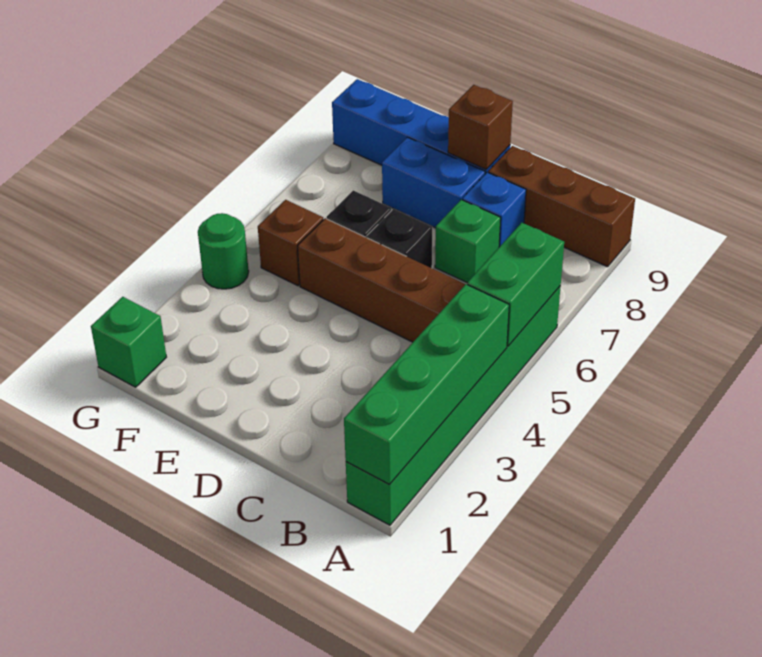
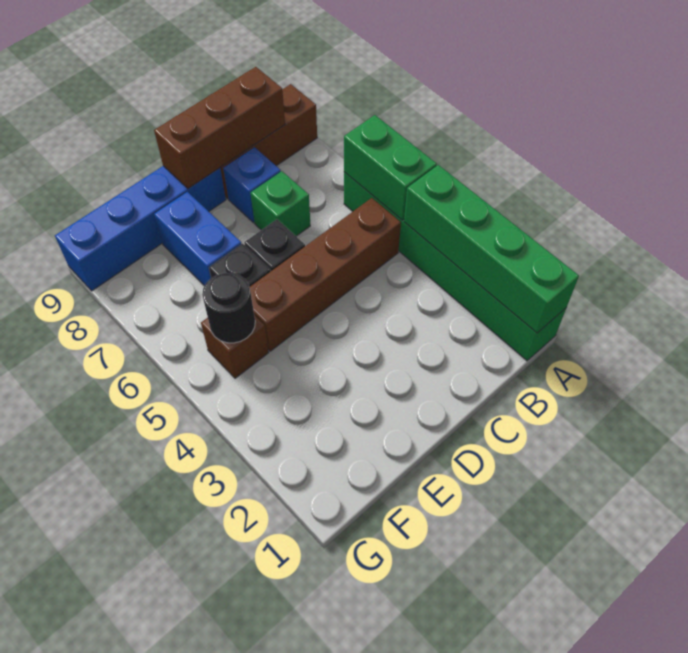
blue brick D8:E8 level 1 -> blue brick E7:E8 level 1
brown brick D9 level 2 -> brown brick B9:D9 level 2
none -> black round brick F5 level 2
green brick G1 level 1 -> none
green round brick G4 level 1 -> none

